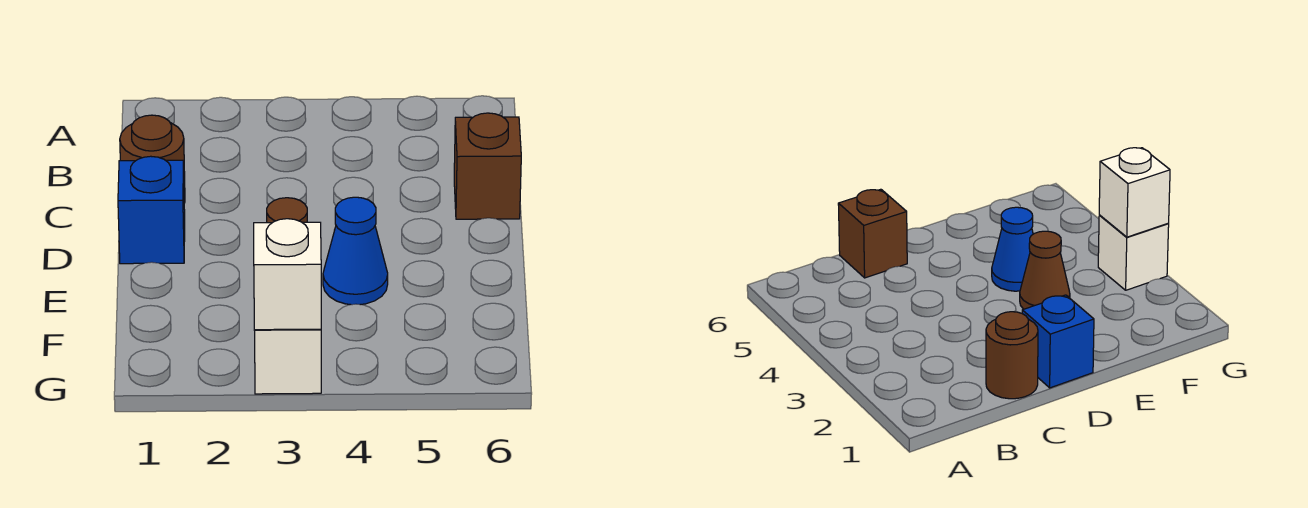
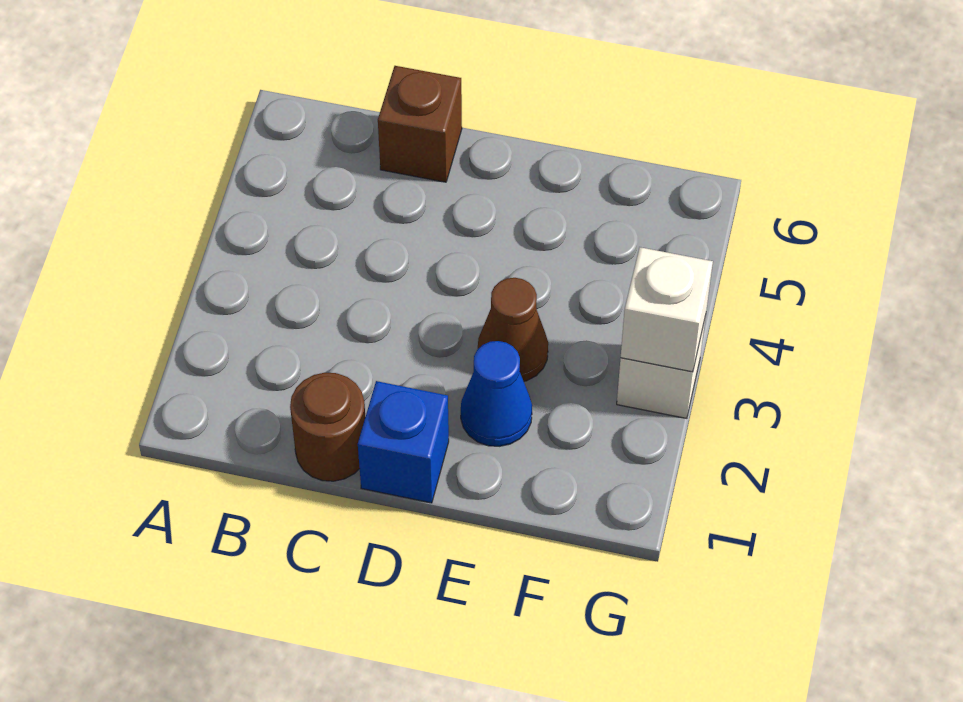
blue cone E4 level 1 -> blue cone E2 level 1

